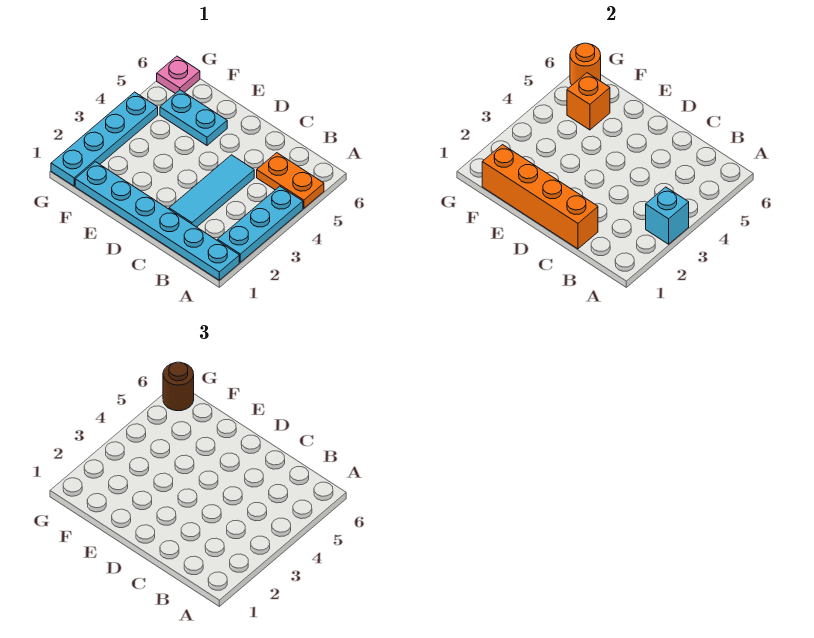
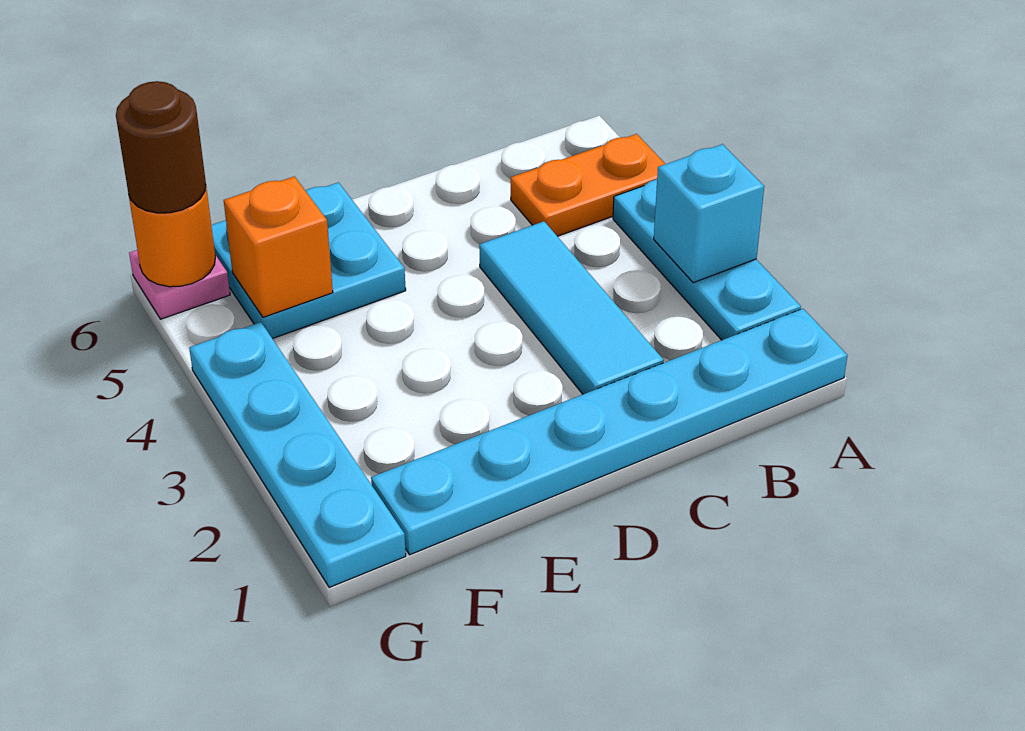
orange brick C1:F1 level 2 -> none
cyan plate E5:F5 level 1 -> cyan plate E5:F6 level 1

